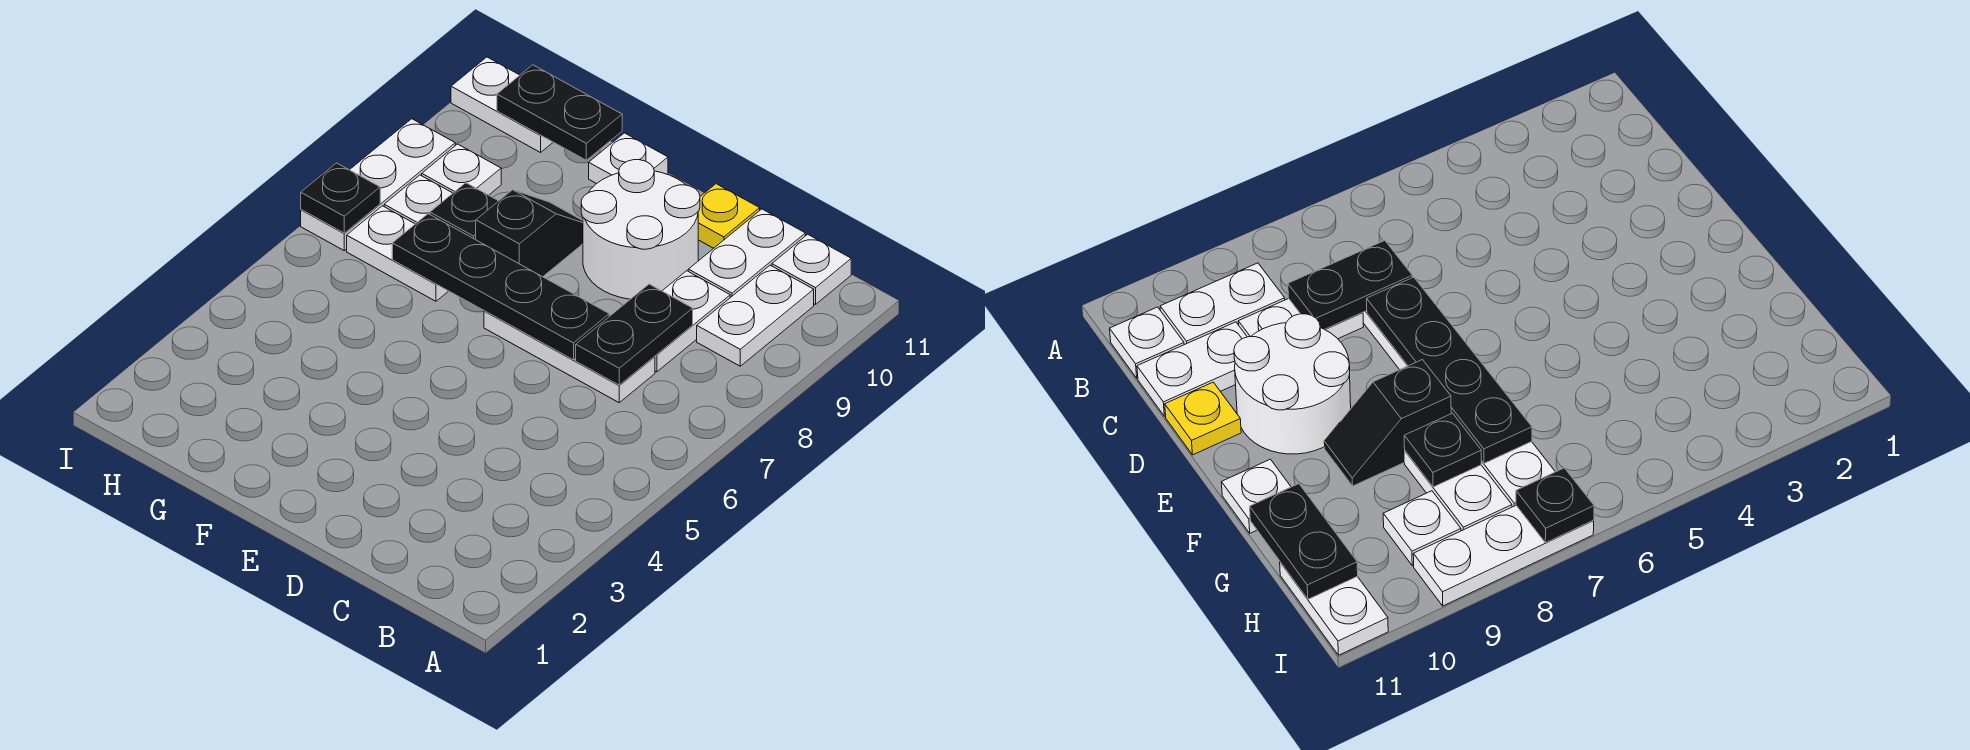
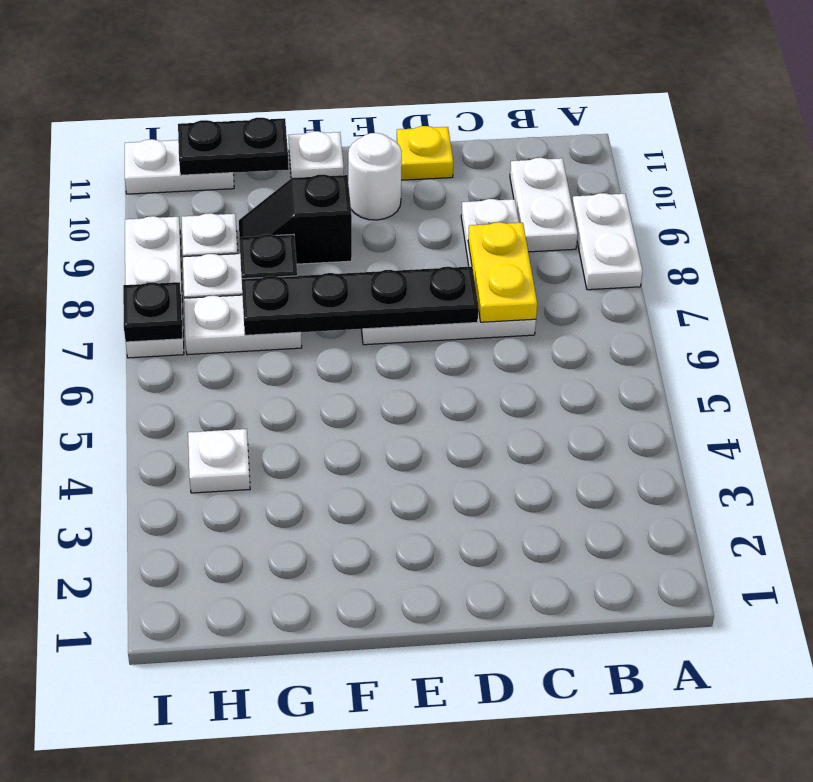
white plate B11 level 1 -> white plate H4 level 1
black plate C7:C8 level 2 -> yellow plate C7:C8 level 2
white plate C10:C11 level 1 -> white plate A8:A9 level 1
white round brick D9:E10 level 1 -> white round brick E10 level 1
black slope F8:F9 level 1 top 8 -> black slope F9:G9 level 1 top F

